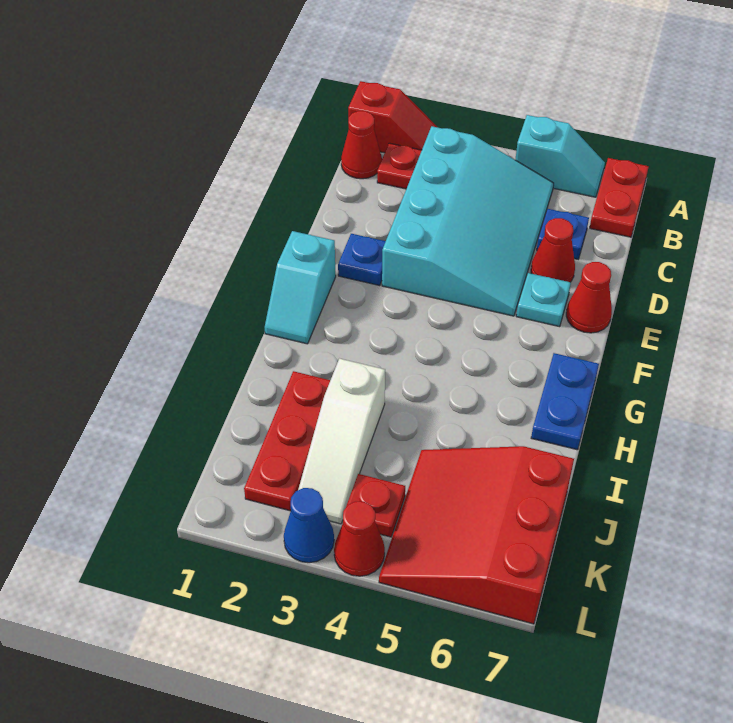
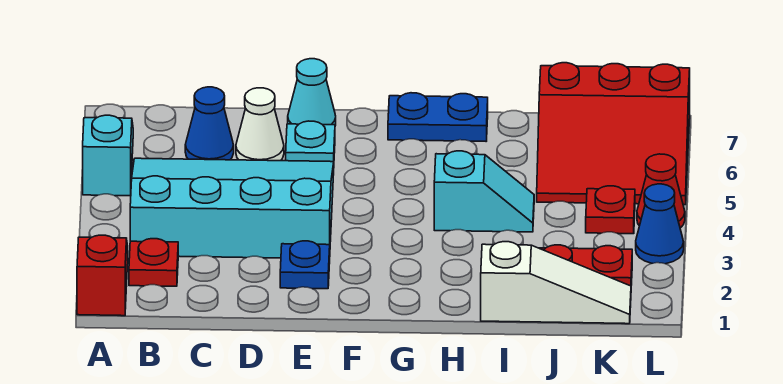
red plate A7:B7 level 1 -> none
red cone B1 level 1 -> none
blue plate C6 level 1 -> blue cone C6 level 1
red cone D6 level 1 -> white cone D6 level 1
red cone E7 level 1 -> cyan cone E7 level 1
cyan slope F1:G1 level 1 top F -> cyan slope H4:I4 level 1 top H
white slope I3:K3 level 1 top I -> white slope I1:K1 level 1 top I

